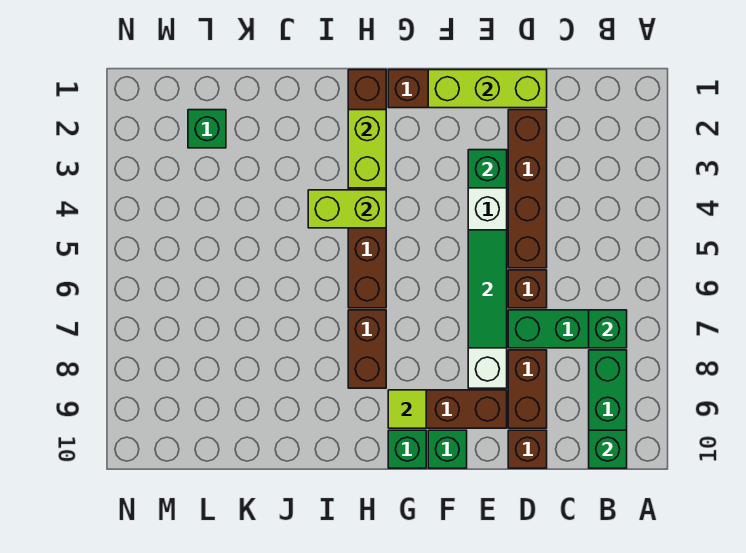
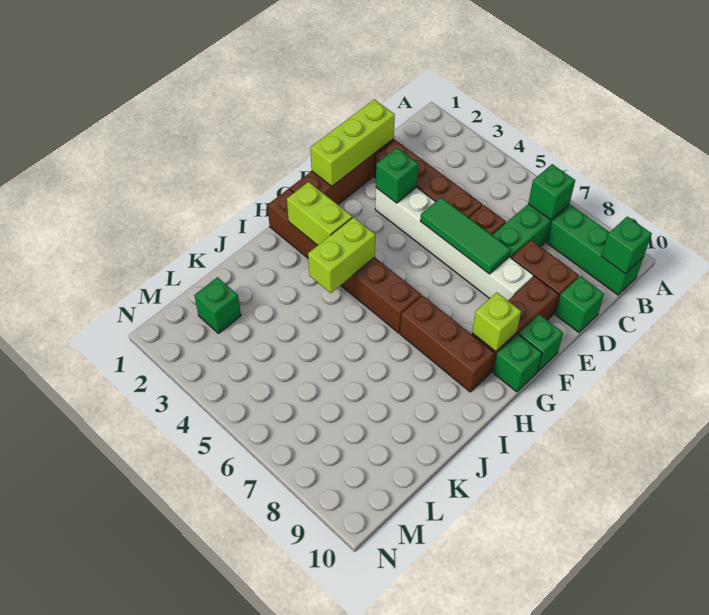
brown brick D10 level 1 -> green brick D10 level 1
lime tile G9 level 2 -> lime brick G9 level 2
brown brick H7:H8 level 1 -> brown brick H7:H9 level 1

